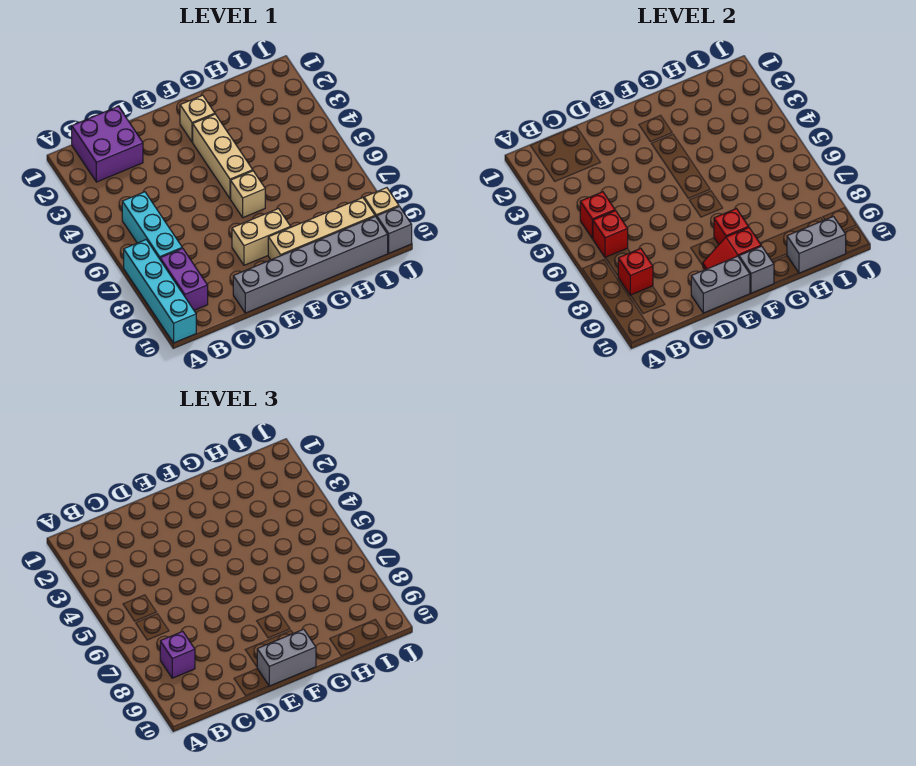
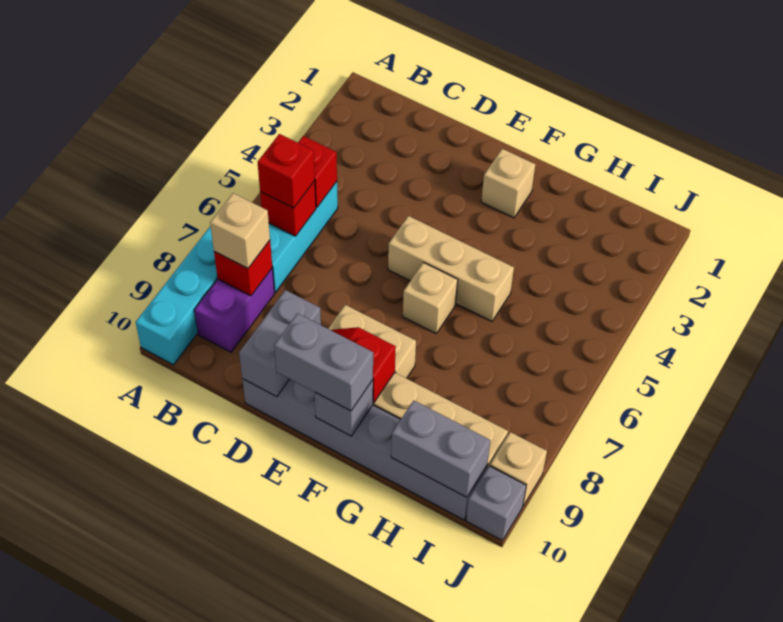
purple brick B1:C2 level 1 -> none
purple brick B8 level 3 -> tan brick B8 level 3
grey brick D10:E10 level 2 -> grey brick D9:D10 level 2
tan brick F3:F5 level 1 -> tan brick E5:G5 level 1
red brick F8 level 2 -> red brick B6 level 3

